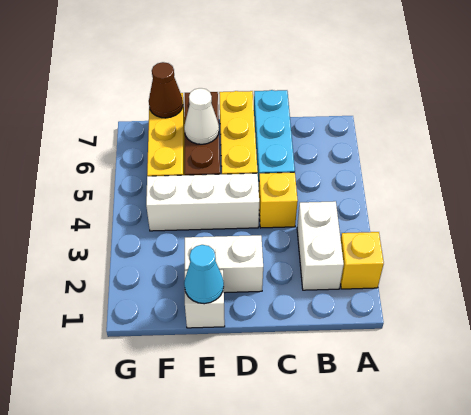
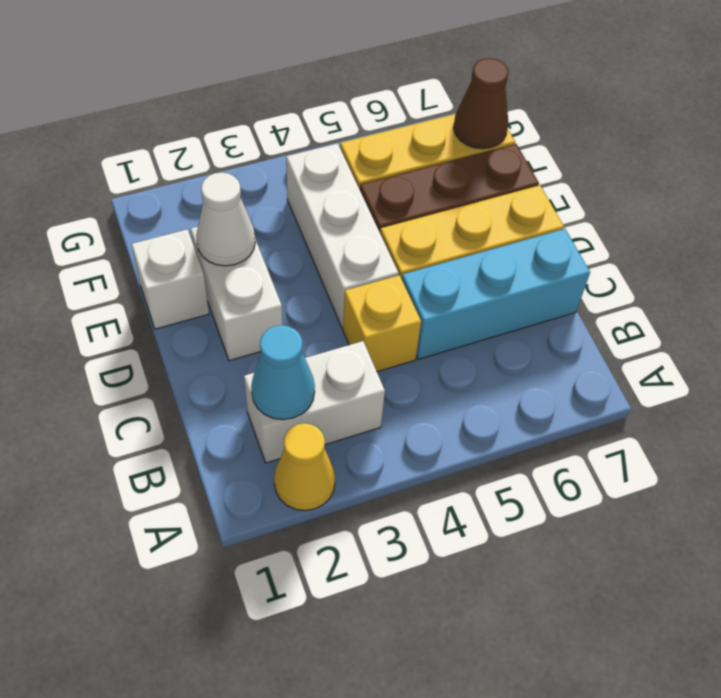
yellow brick A2 level 1 -> yellow cone A2 level 1
cyan cone E1 level 2 -> cyan cone B2 level 2
white cone E6 level 2 -> white cone E2 level 2

